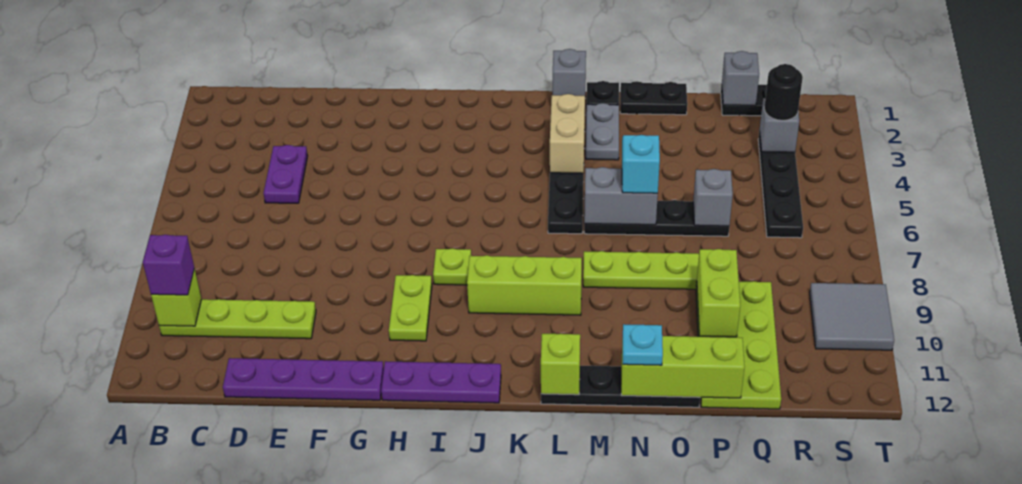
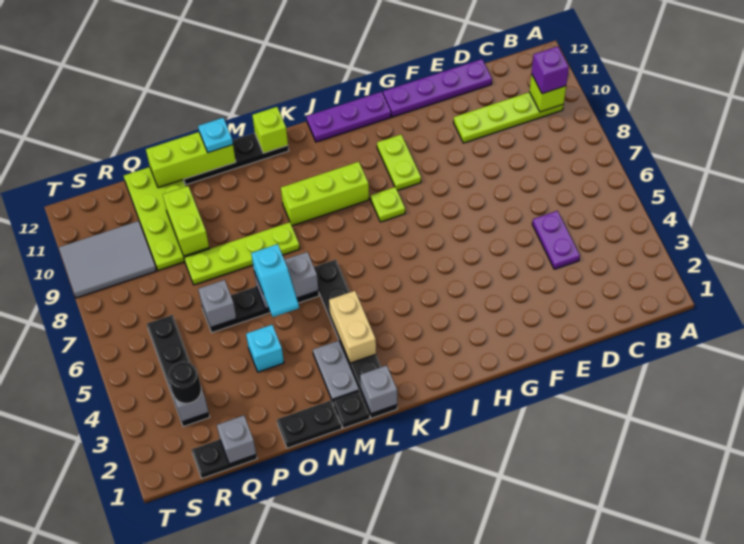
none -> cyan brick O4 level 1
grey tile S9:T10 level 1 -> grey tile R9:T10 level 1

